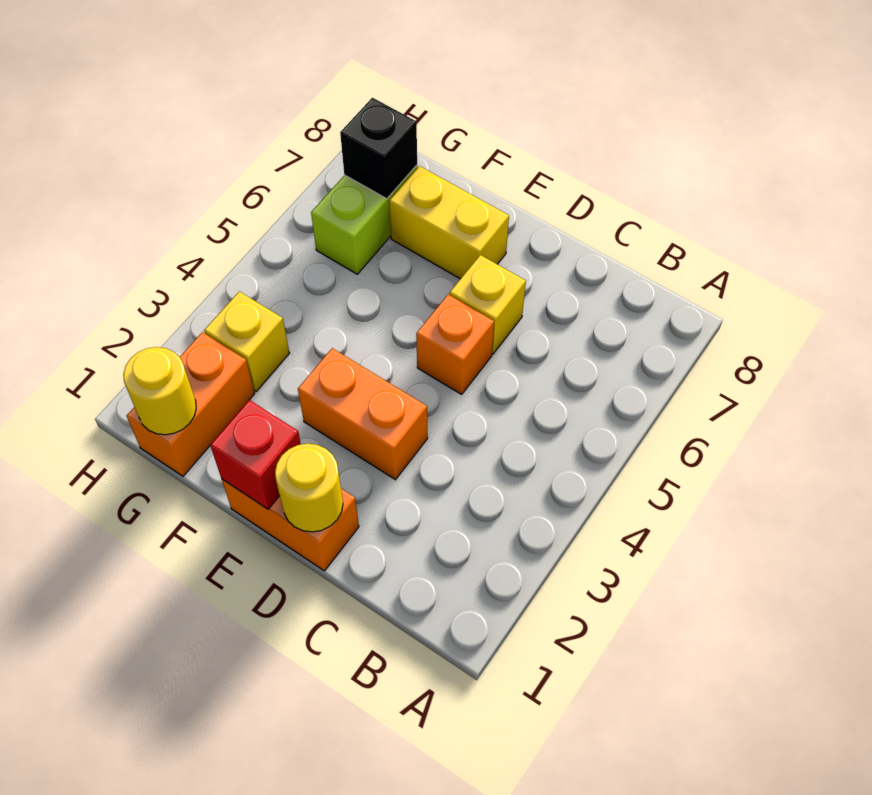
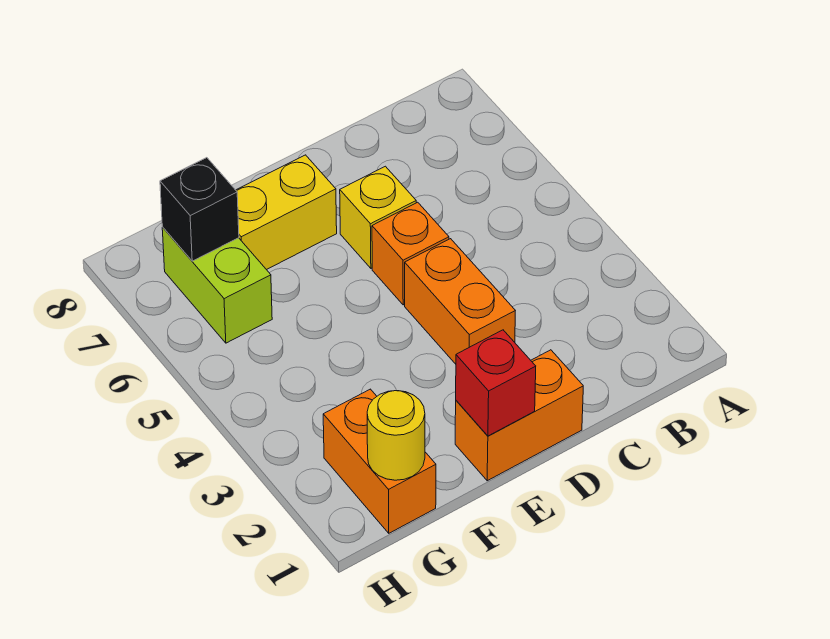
yellow round brick D1 level 2 -> none
orange brick D3:E3 level 1 -> orange brick D3:D4 level 1
yellow brick G3 level 1 -> none

